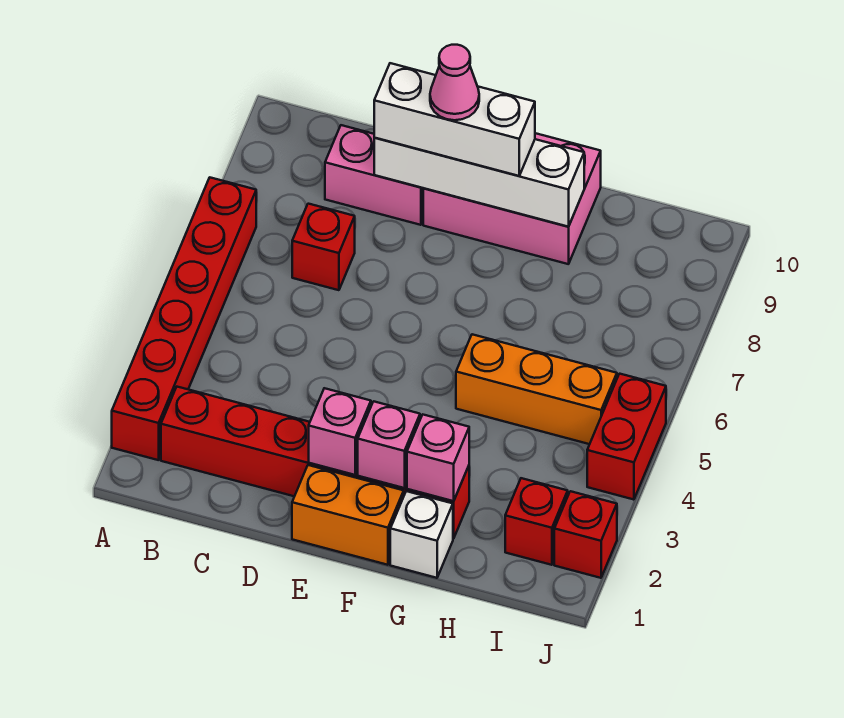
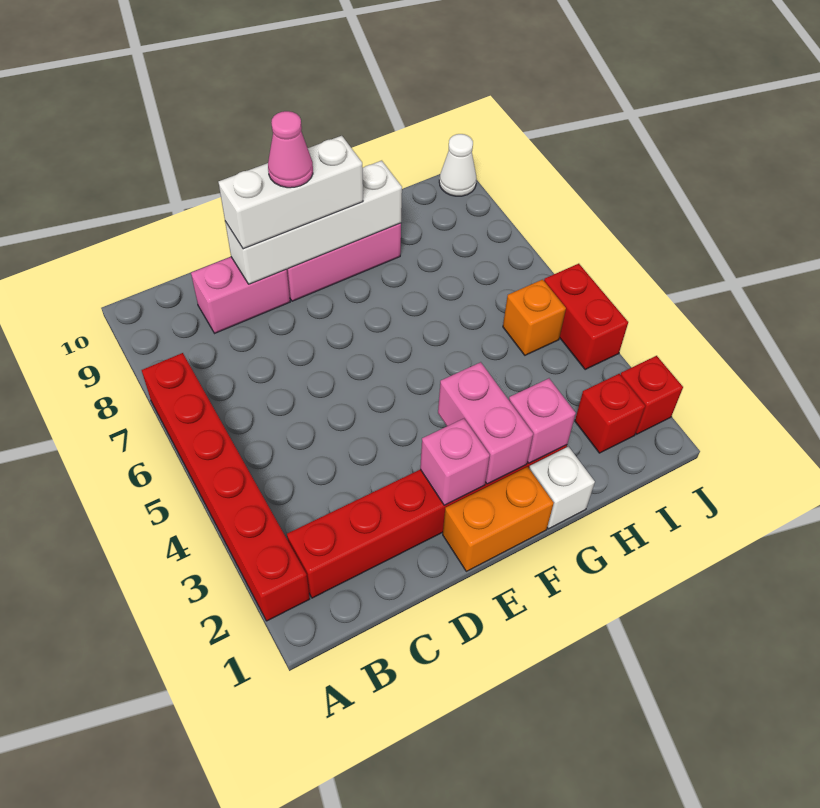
red brick C7 level 1 -> none
pink brick F2 level 2 -> pink brick F2:F3 level 2
orange brick G5:I5 level 1 -> orange brick I5 level 1
none -> white cone J10 level 1

